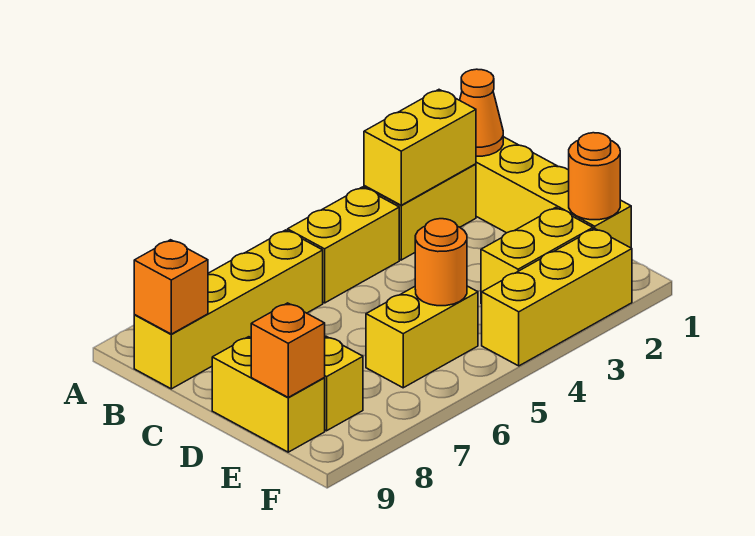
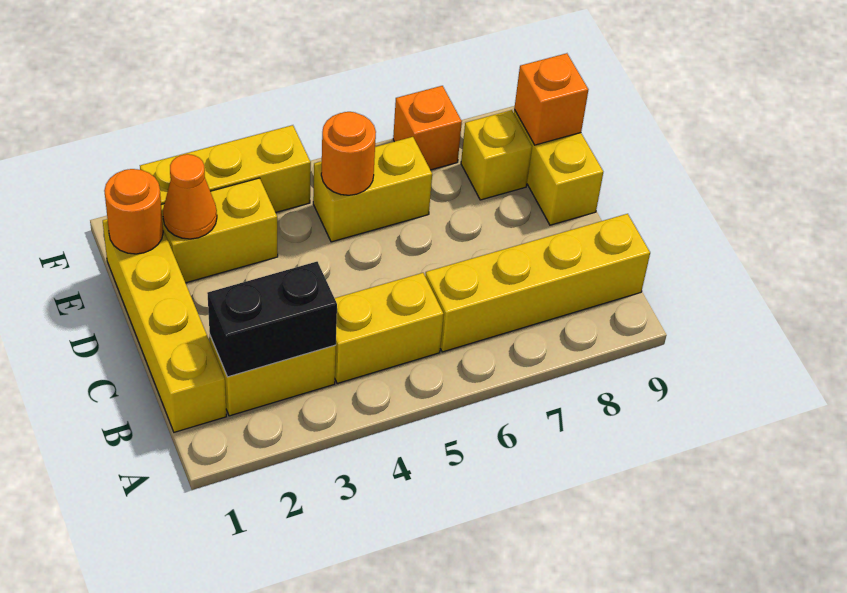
orange cone B1 level 2 -> orange cone E2 level 2
yellow brick B2:B3 level 2 -> black brick B2:B3 level 2
orange brick B9 level 2 -> orange brick F7 level 1

